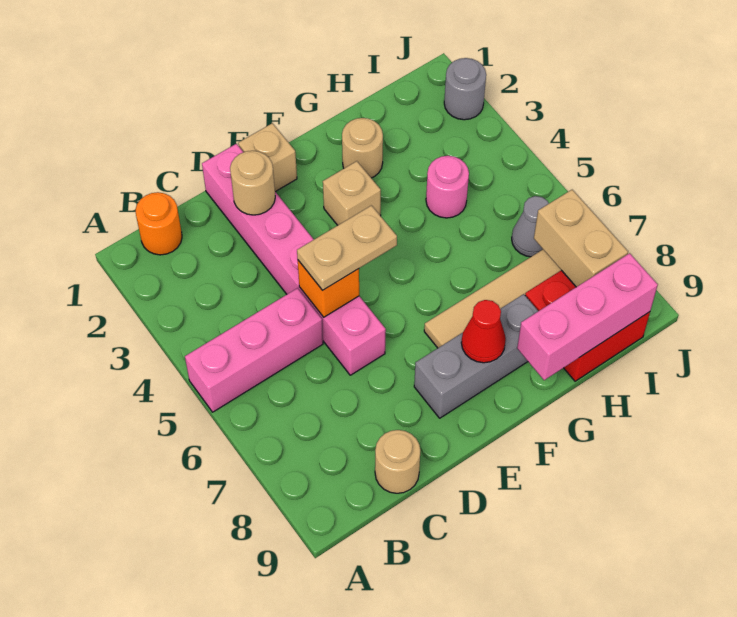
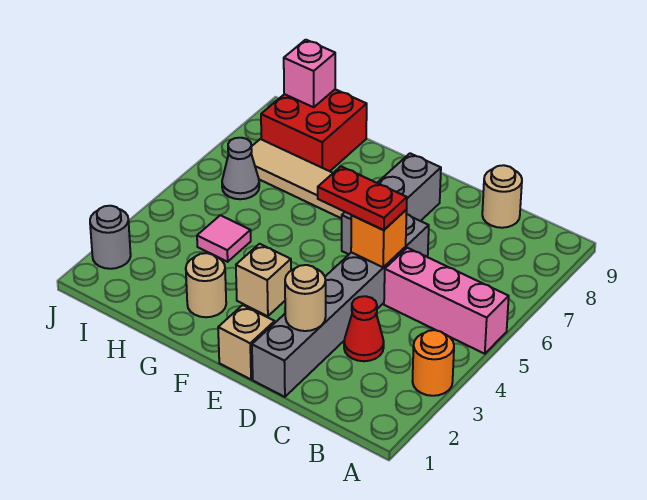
orange round brick B1 level 1 -> orange round brick A3 level 1
pink brick D1:D6 level 1 -> grey brick D1:D6 level 1
tan plate D5:E5 level 3 -> red plate D5:E5 level 3
grey brick E8:G8 level 1 -> grey brick E6:E8 level 1
red cone F8 level 2 -> red cone C3 level 1
pink brick G9:I9 level 2 -> pink brick I9 level 2
pink round brick H4 level 1 -> pink tile H4 level 1
tan brick I7:I8 level 2 -> none

